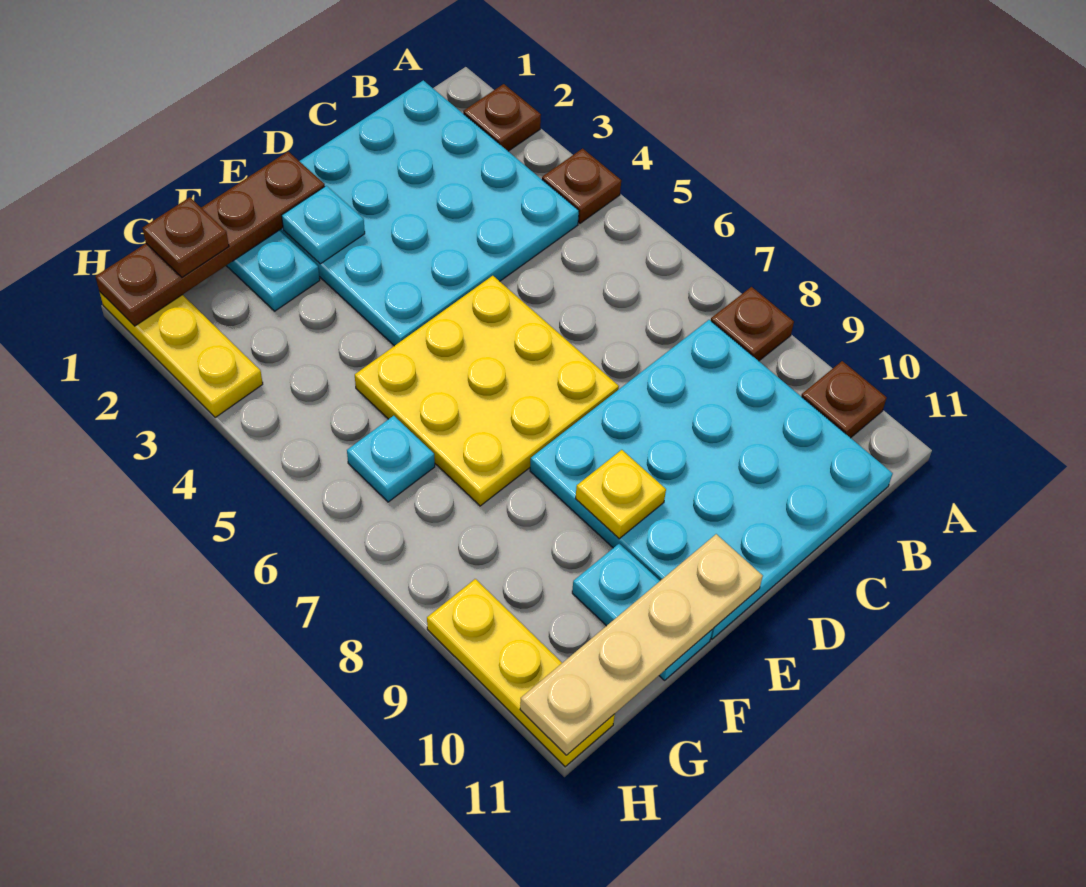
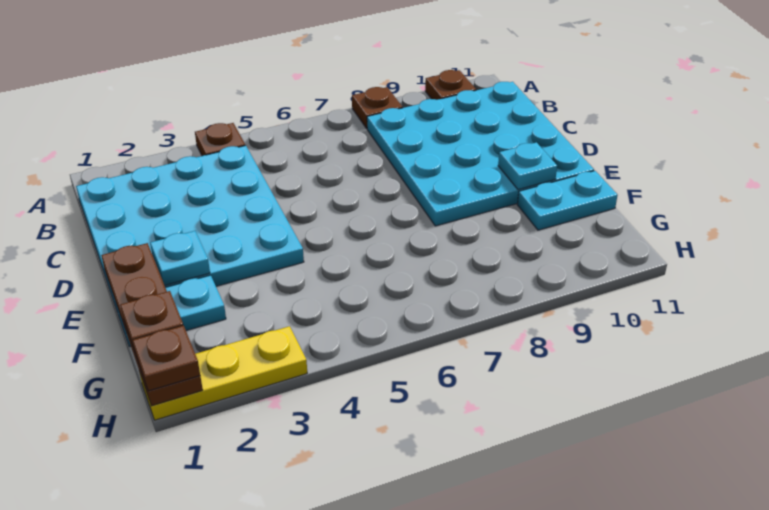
brown plate A2 level 1 -> brown plate H1 level 3
yellow plate D5:F7 level 1 -> none
yellow plate E9 level 2 -> none
tan plate E11:H11 level 2 -> none
cyan plate G6 level 1 -> cyan plate E10 level 2
yellow plate H9:H11 level 1 -> none

